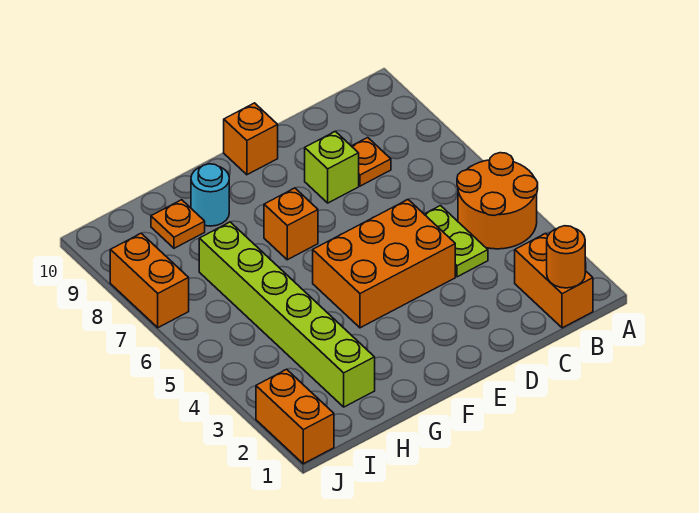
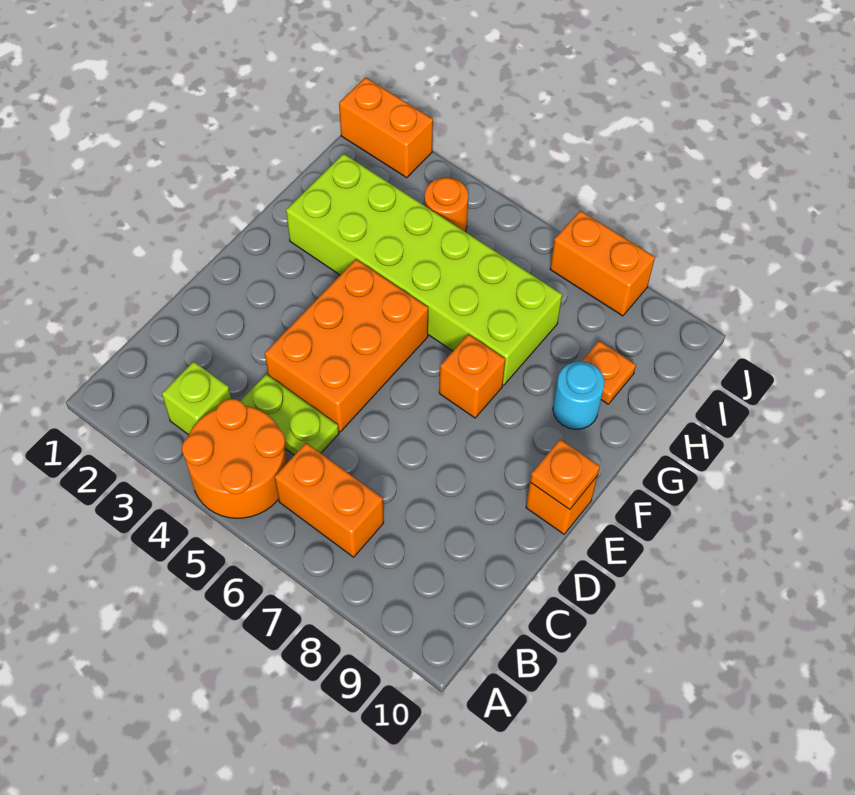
orange brick B1:B2 level 1 -> orange brick B6:B7 level 1
orange round brick B1 level 2 -> orange round brick I4 level 1
orange plate C8 level 1 -> orange plate E10 level 2
lime brick D8 level 1 -> lime brick B3 level 1
lime brick H2:H7 level 1 -> lime brick G2:H7 level 1

